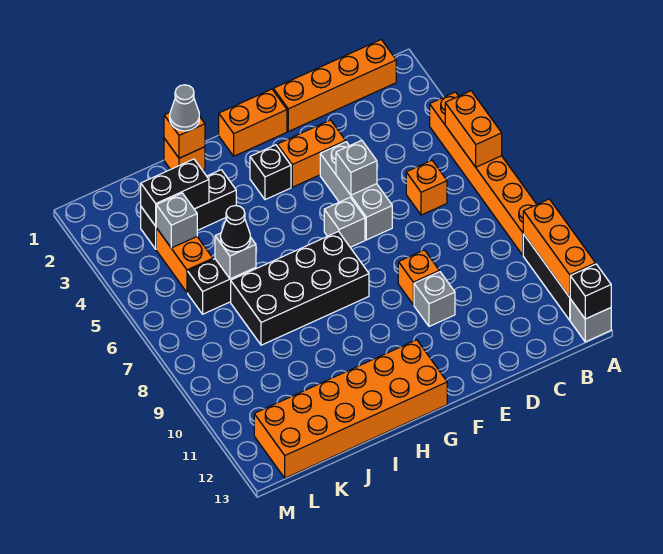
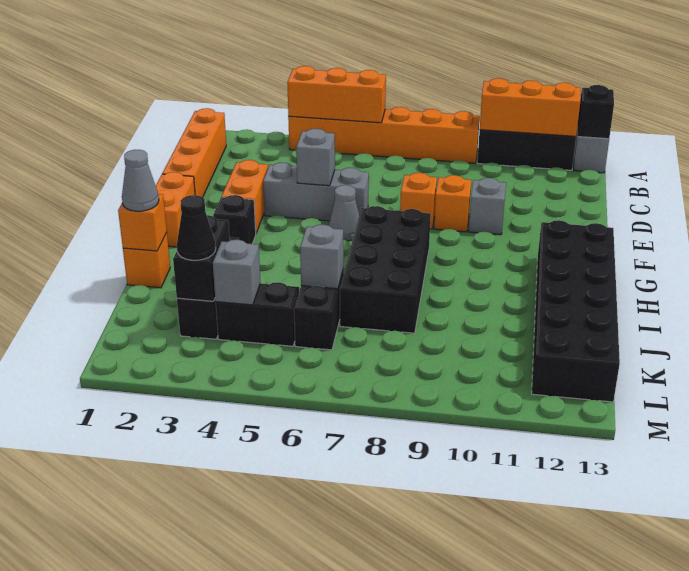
orange brick A5:A6 level 2 -> orange brick A4:A6 level 2
orange brick C6 level 1 -> orange brick E8 level 1
grey brick F6 level 1 -> grey cone F6 level 1
orange brick G12:L13 level 1 -> black brick G12:L13 level 1
black cone J6 level 3 -> black cone K3 level 3
orange brick K4:K5 level 1 -> black brick K4:K5 level 1

